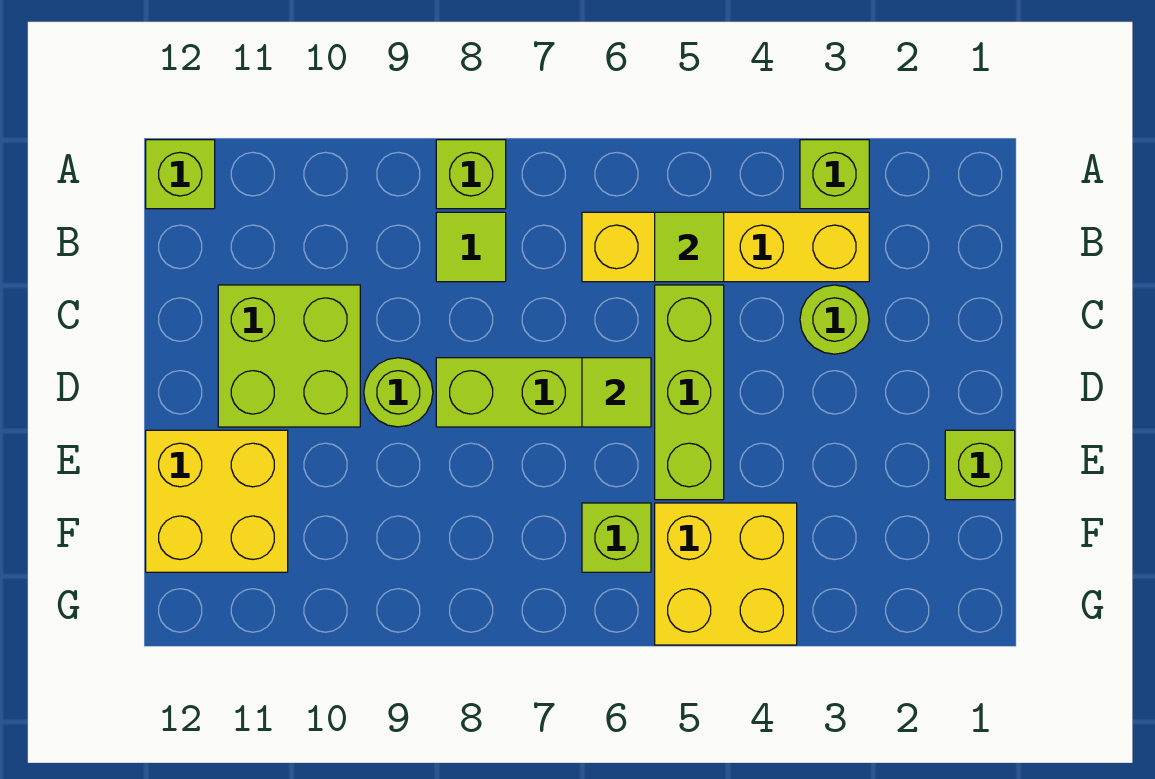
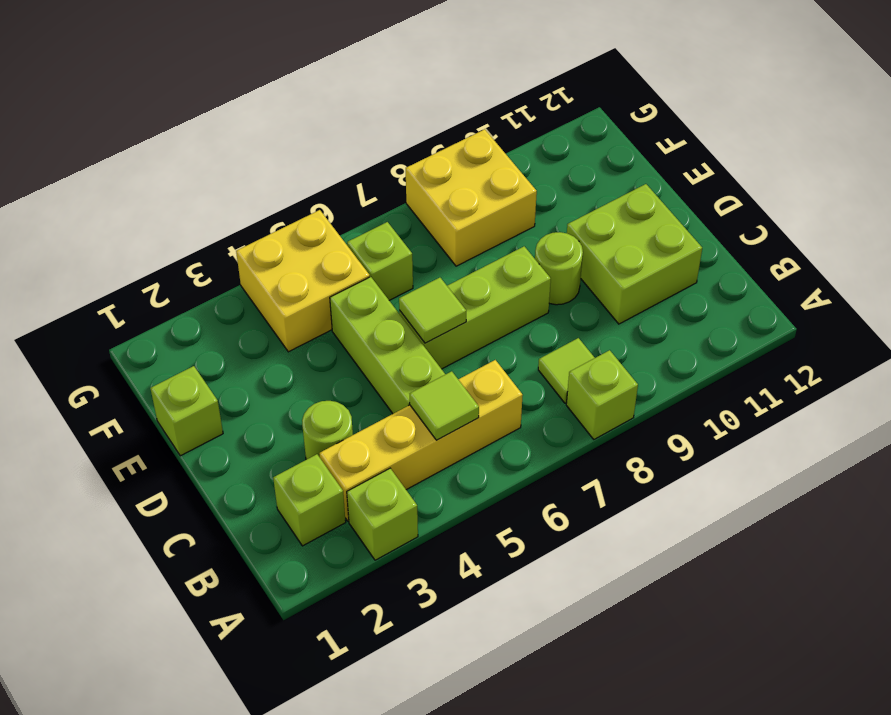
lime brick A12 level 1 -> lime brick B2 level 1
yellow brick E11:F12 level 1 -> yellow brick F8:G9 level 1

